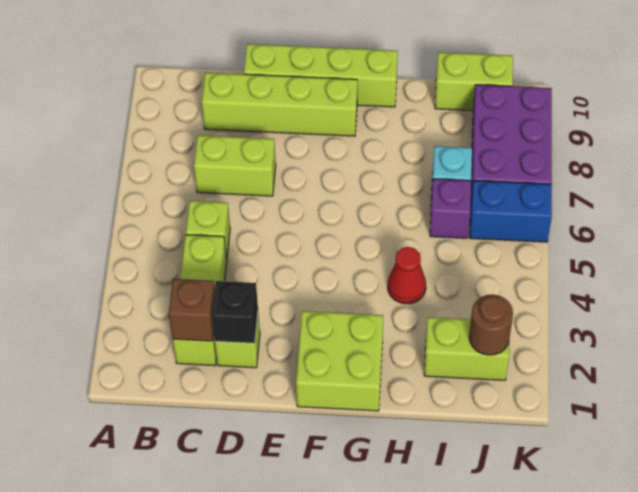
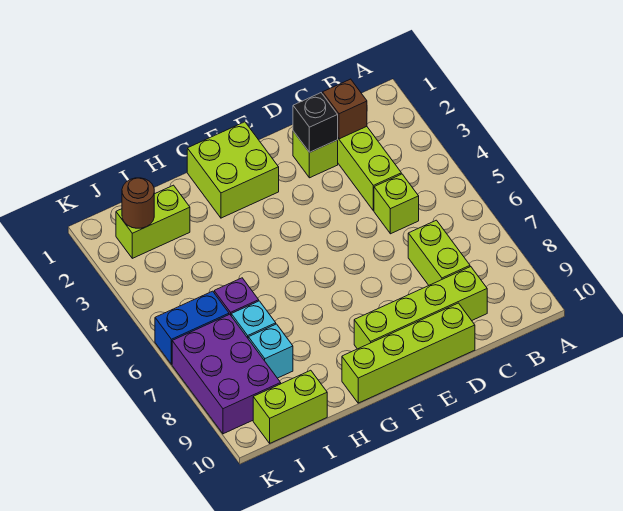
lime brick C7:D7 level 1 -> lime brick C7:C8 level 1
red cone H4 level 1 -> none
none -> cyan brick I8 level 1

